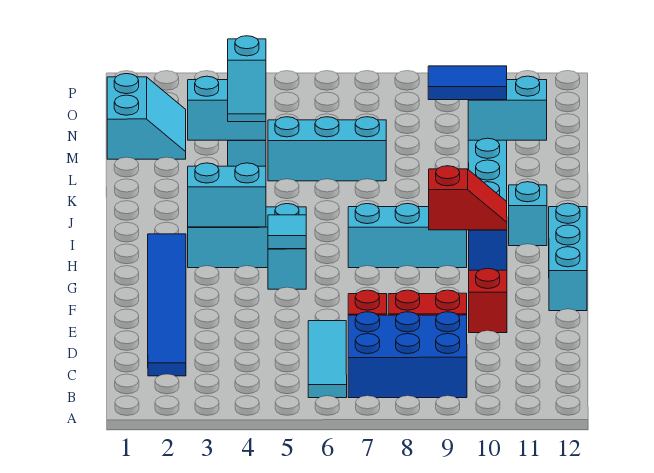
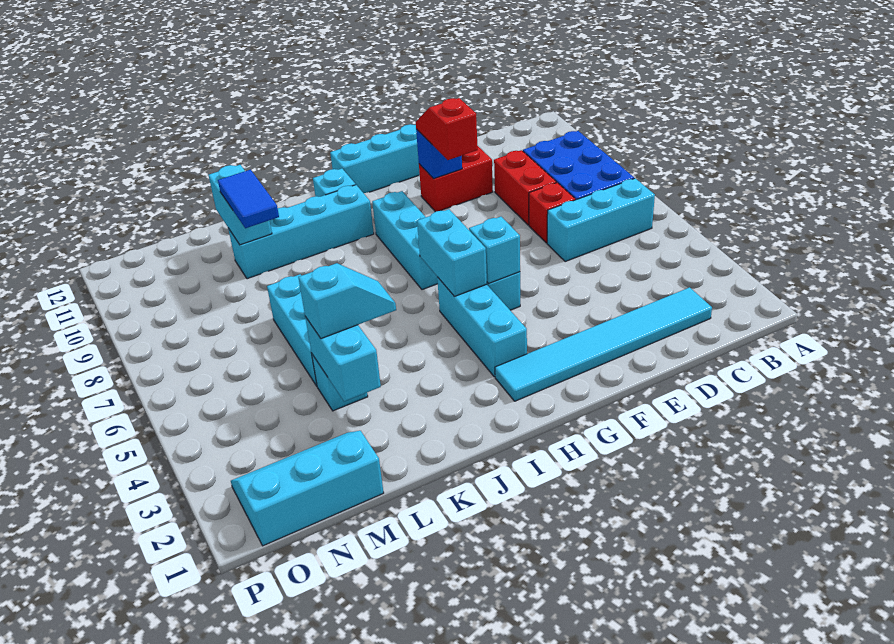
cyan tile B6:D6 level 1 -> cyan brick B6:D6 level 1
blue tile C2:H2 level 1 -> cyan tile C2:H2 level 1
cyan tile G5 level 2 -> cyan brick G5 level 2
cyan brick H3:H4 level 2 -> cyan brick H5:H6 level 2
cyan slope M1:N2 level 1 top 1 -> cyan slope M1:O2 level 1 top 1

